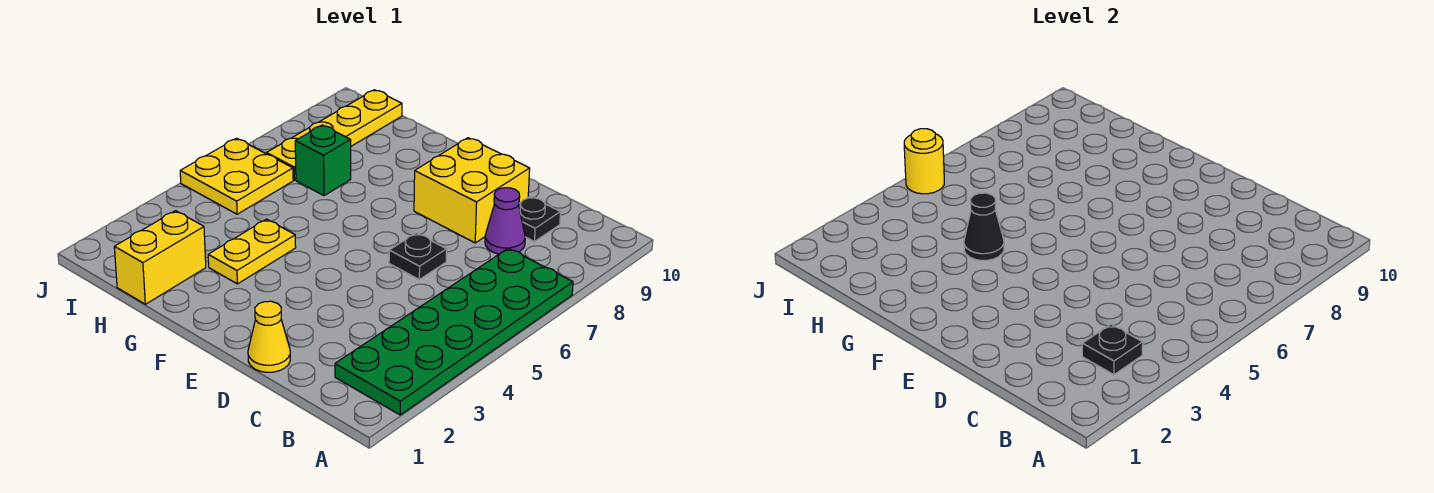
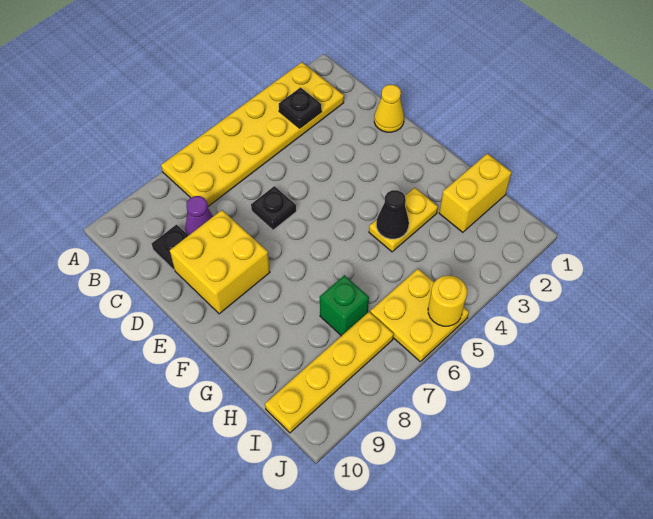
green plate A2:B7 level 1 -> yellow plate A2:B7 level 1

